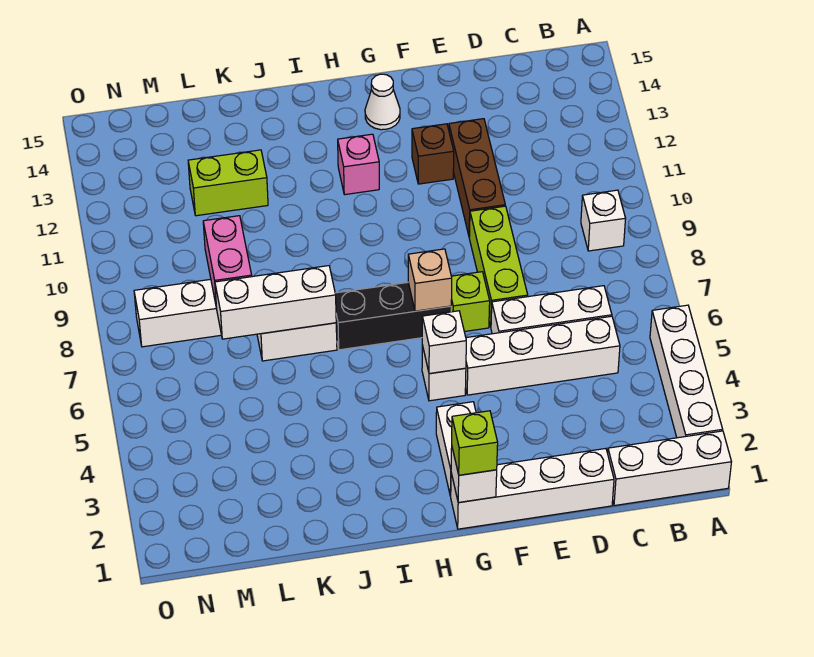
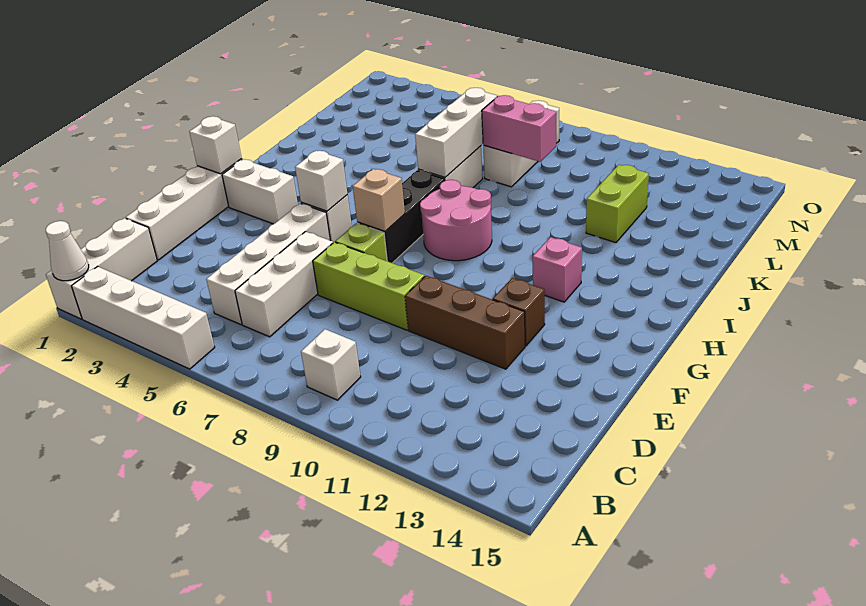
lime brick G1 level 3 -> none
white cone G14 level 1 -> white cone A1 level 2
none -> pink round brick H8:I9 level 1

